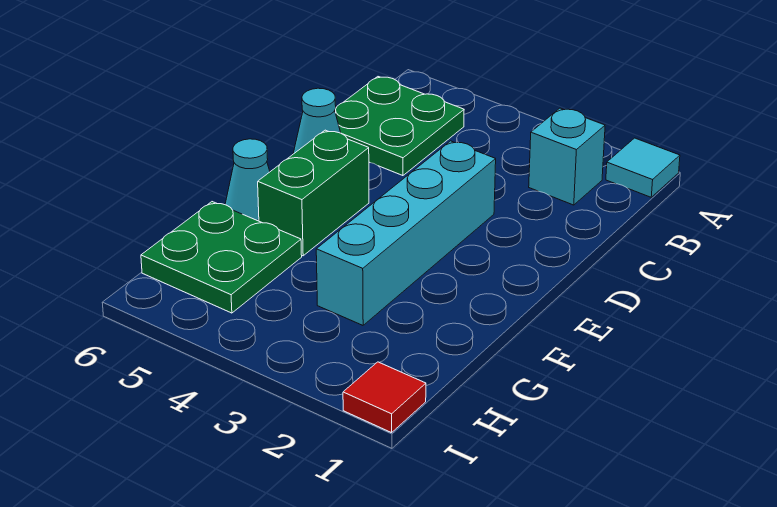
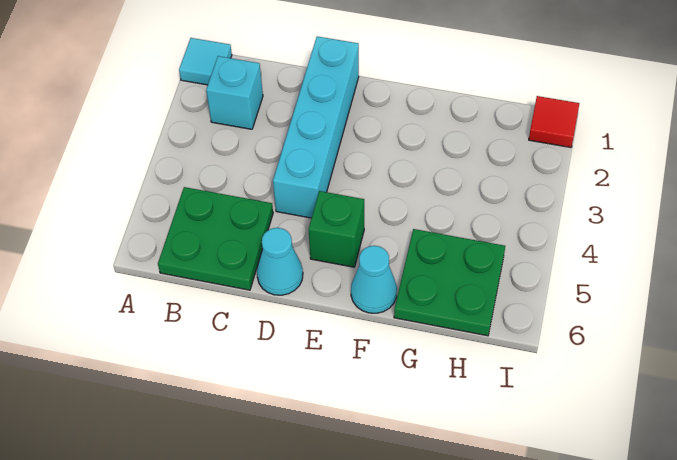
cyan brick D3:G3 level 1 -> cyan brick D1:D4 level 1
green brick E5:F5 level 1 -> green brick E5 level 1

